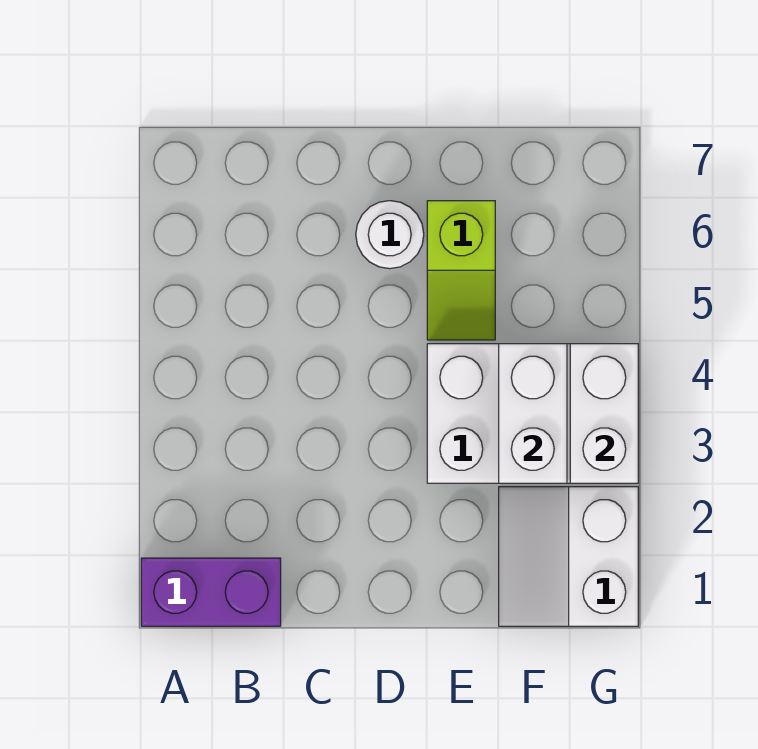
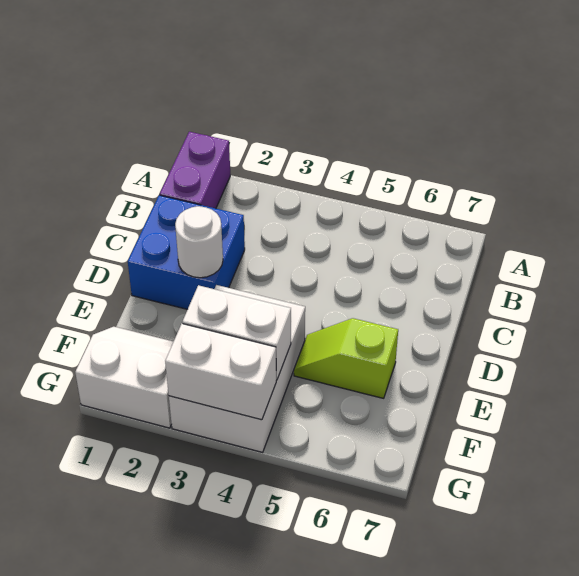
none -> blue brick C1:D2 level 1
white round brick D6 level 1 -> white round brick D2 level 2

